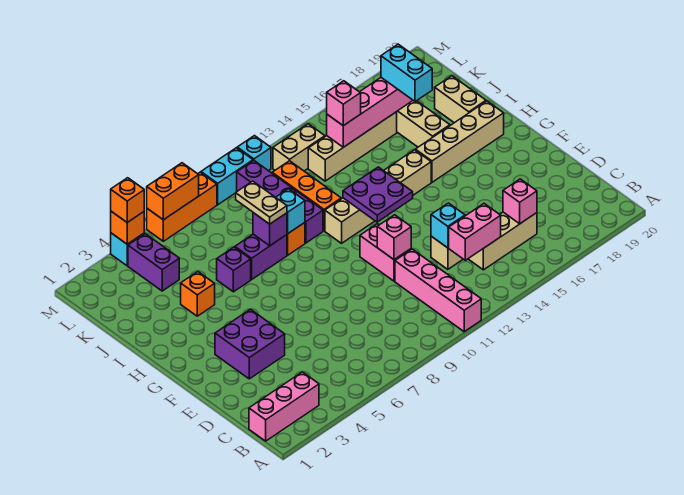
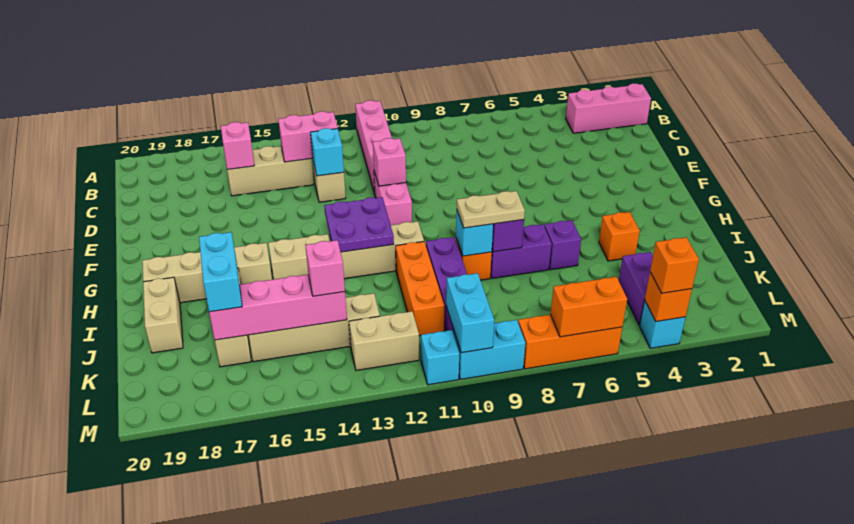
purple brick E3:F4 level 1 -> none
tan plate I8:J8 level 3 -> tan plate I8:I9 level 3
none -> cyan brick L10:M10 level 2

